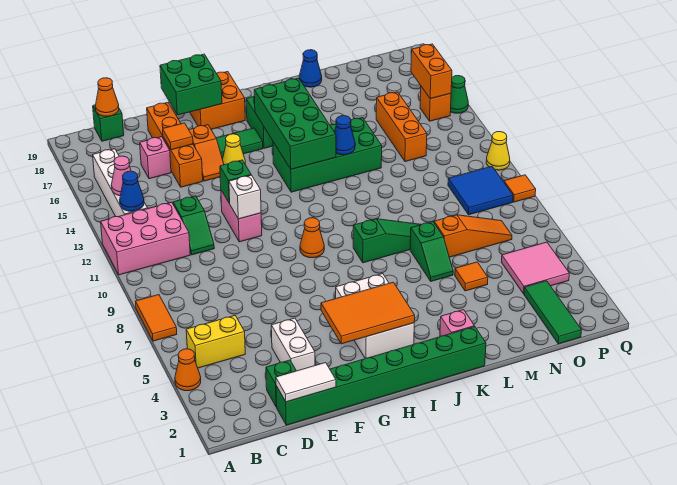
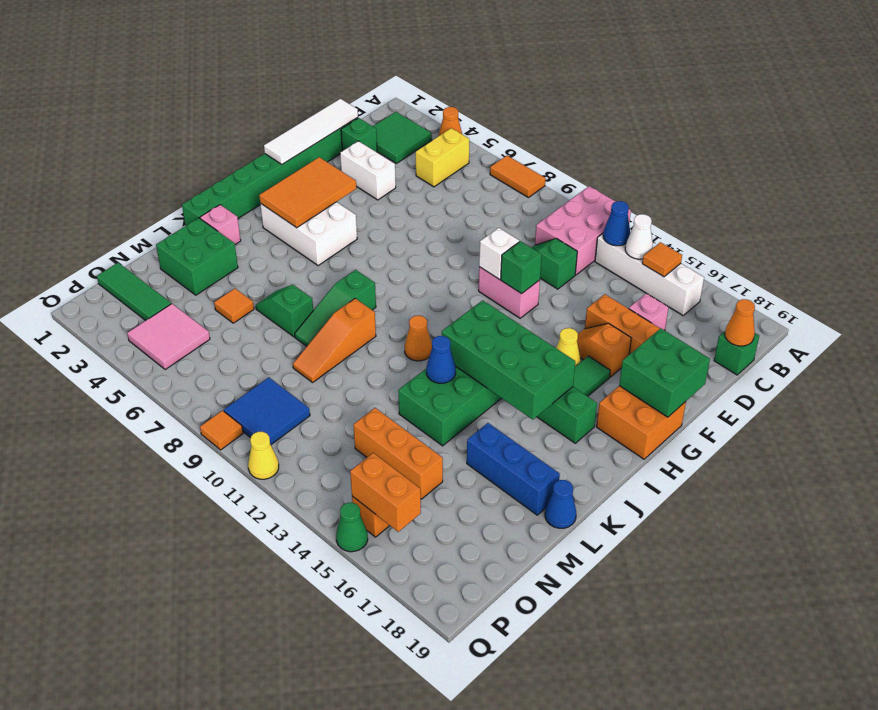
none -> green tile B2:C3 level 1
pink cone B14 level 2 -> white cone B14 level 2
white tile D1:E1 level 2 -> white tile D1:G1 level 2
orange tile E16 level 2 -> orange tile B15 level 2
orange cone H9 level 1 -> orange cone J11 level 1
none -> green brick L2:M3 level 1
none -> blue brick L16:L18 level 1
orange slope M7:O7 level 1 top M -> orange slope K9:M9 level 1 top K

